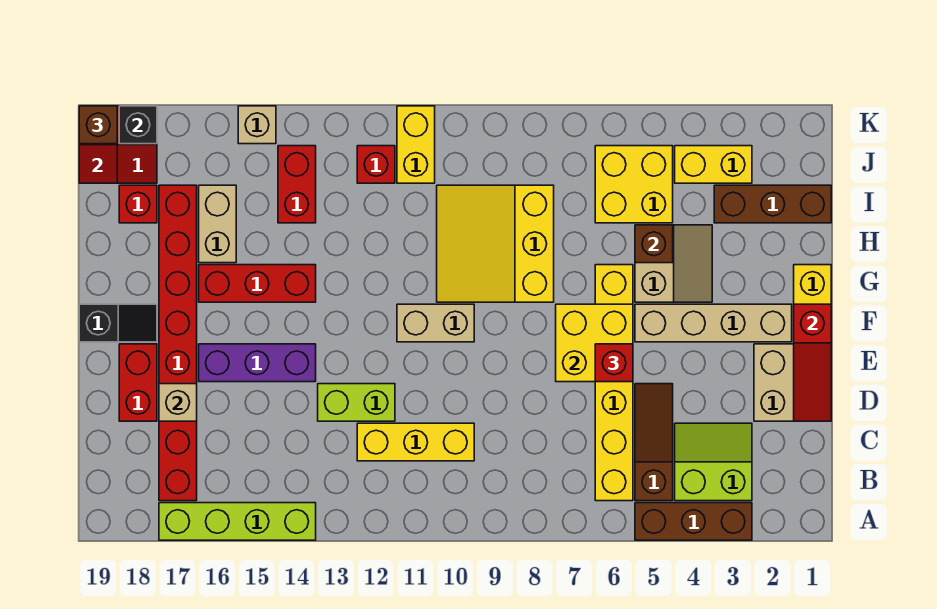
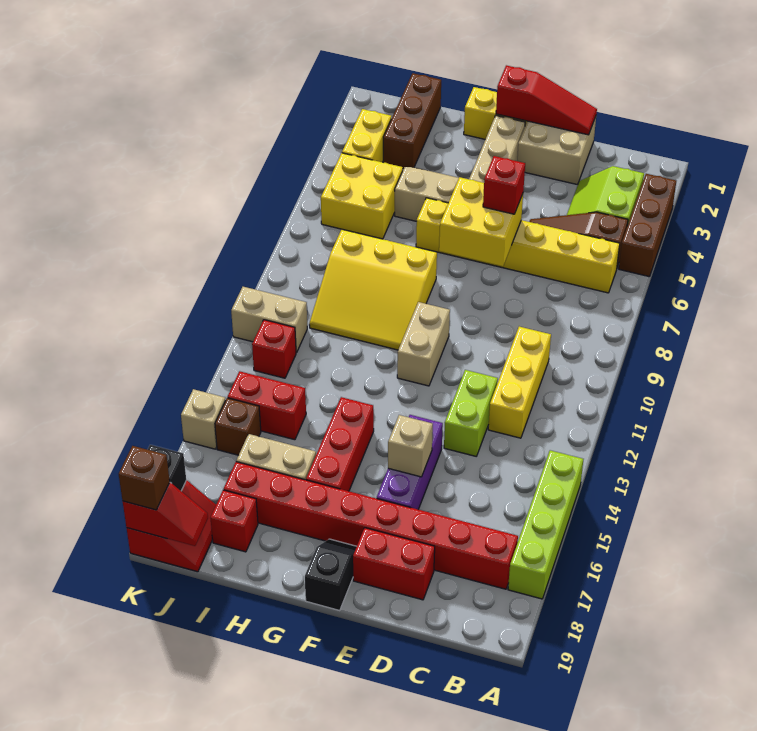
tan brick D17 level 2 -> tan brick E15 level 2
brown brick H5 level 2 -> brown brick J15 level 1
yellow brick J11:K11 level 1 -> tan brick J11:K11 level 1

